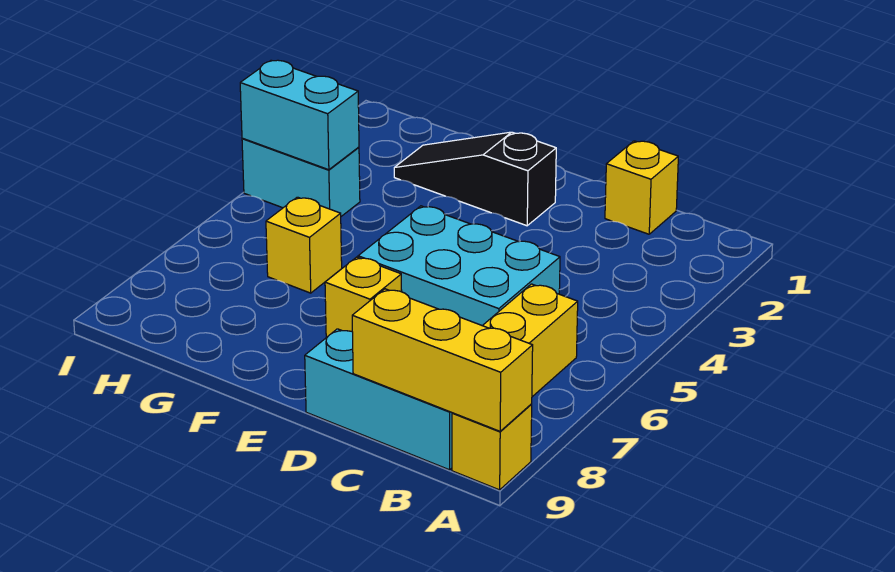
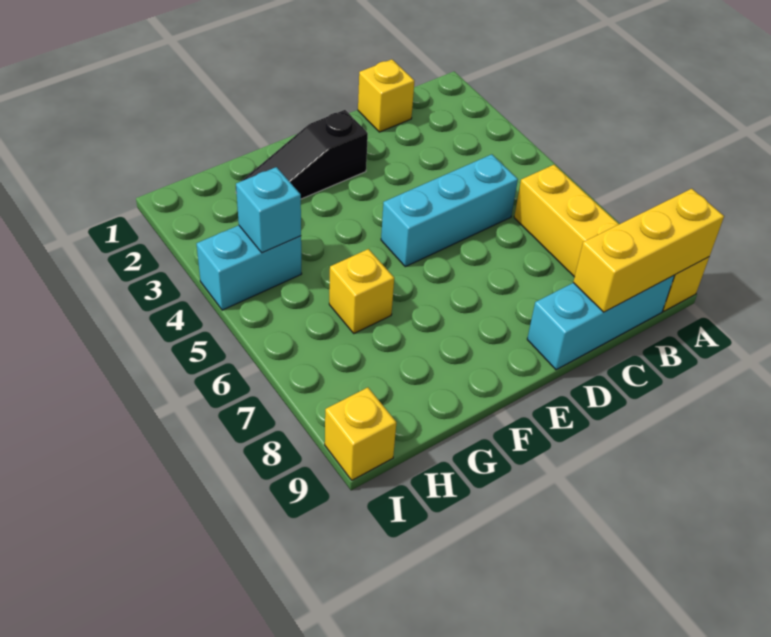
cyan brick C5:E6 level 1 -> cyan brick C5:E5 level 1
yellow brick E7 level 1 -> yellow brick I9 level 1
cyan brick H4:I4 level 2 -> cyan brick H4 level 2

